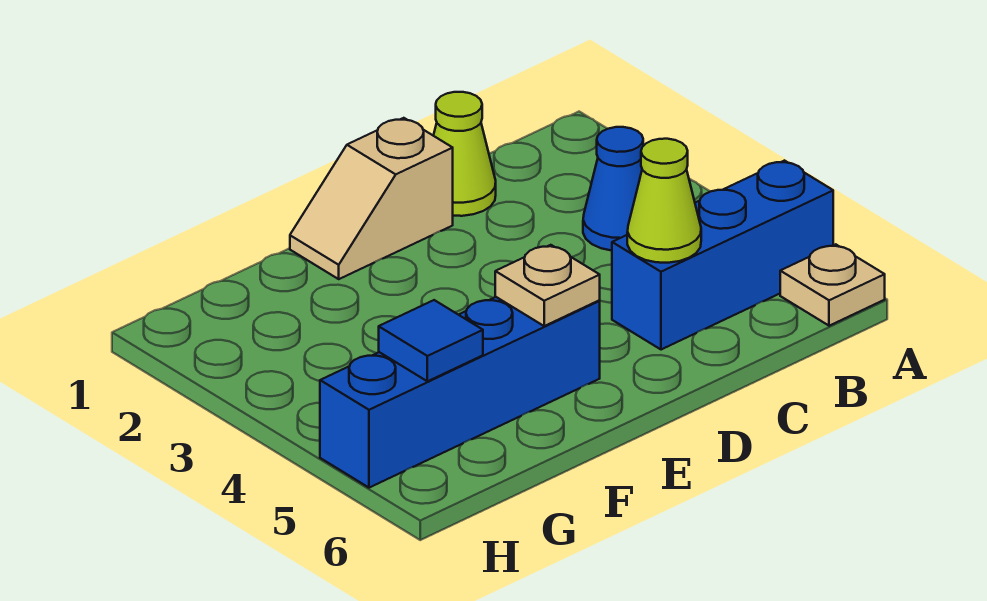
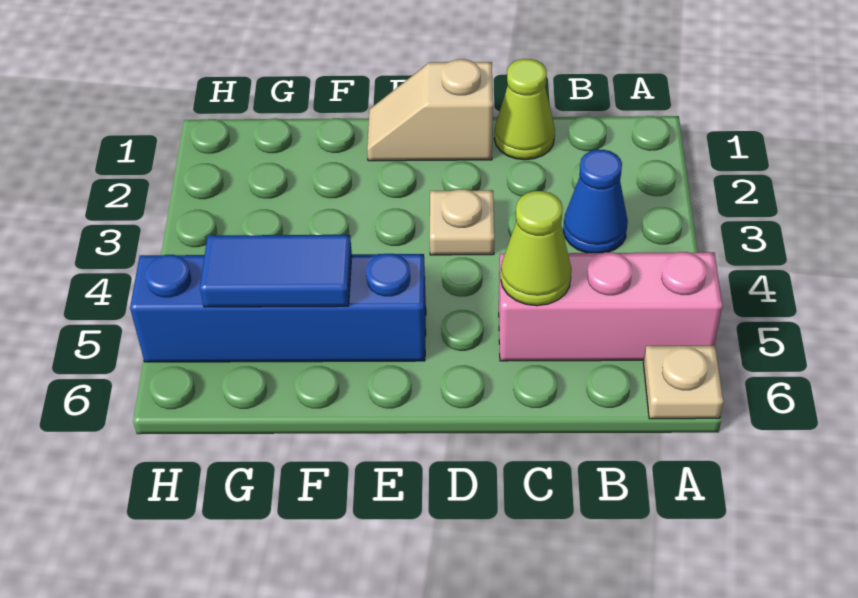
blue brick A5:C5 level 1 -> pink brick A5:C5 level 1
tan plate E5 level 2 -> tan plate D3 level 1
blue tile G5 level 2 -> blue tile F5:G5 level 2

